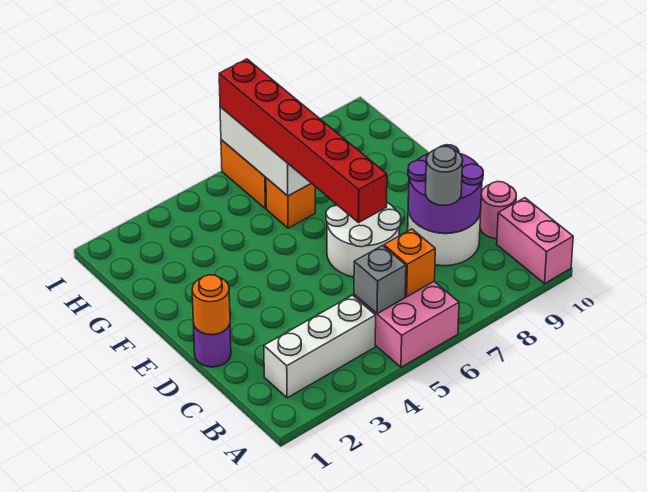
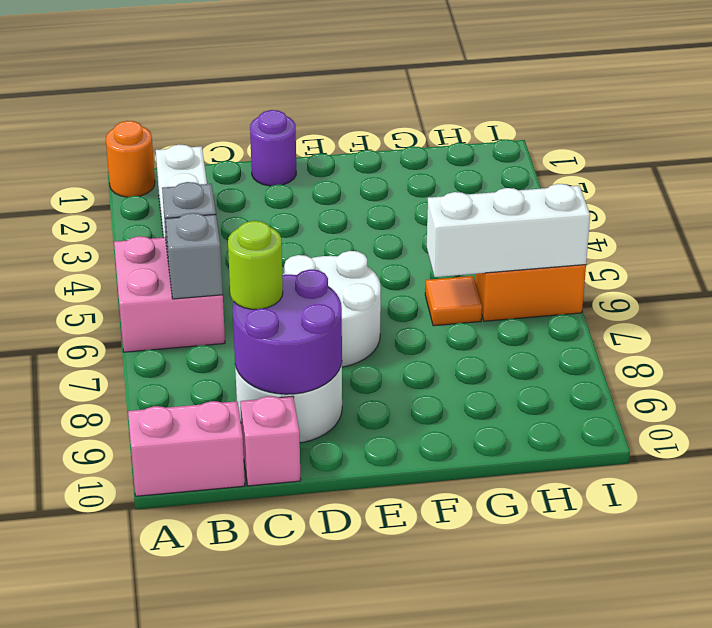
orange brick B6 level 2 -> grey brick B6 level 2
grey round brick C8 level 3 -> lime round brick C8 level 3
pink round brick C10 level 1 -> pink brick C10 level 1
orange round brick D1 level 2 -> orange round brick A1 level 1
red brick D6:I6 level 3 -> none
orange brick G6 level 1 -> orange tile G6 level 1

